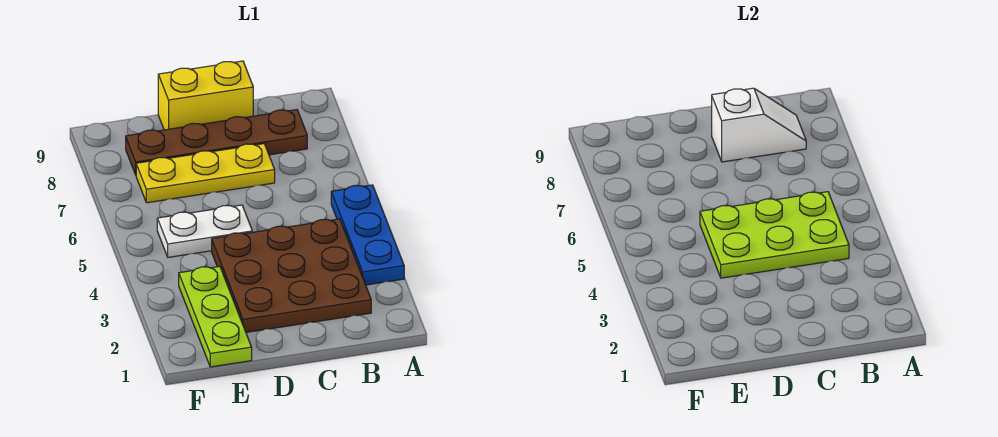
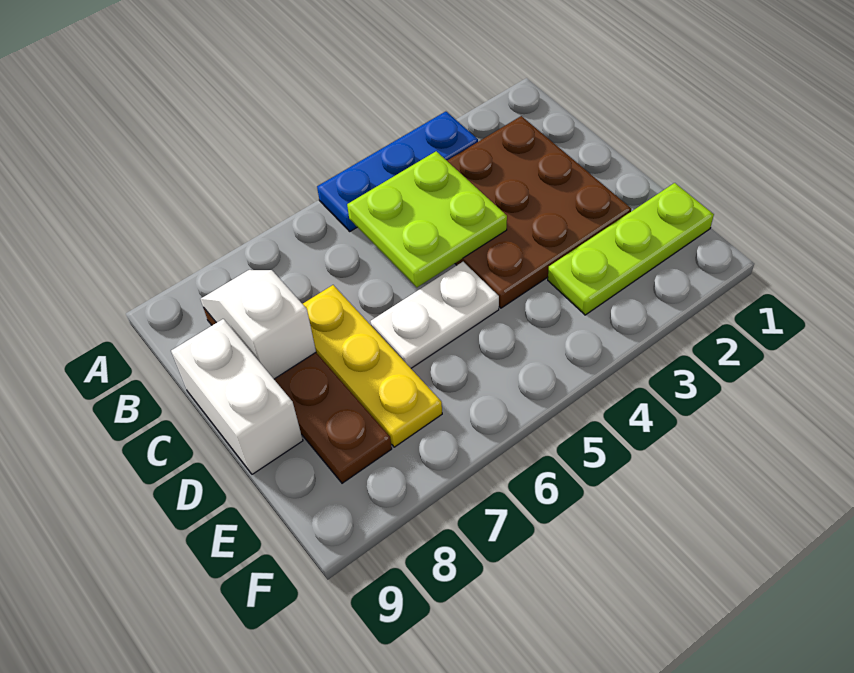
lime plate B4:D5 level 2 -> lime plate B4:C5 level 2
yellow brick C9:D9 level 1 -> white brick C9:D9 level 1
white plate D5:E5 level 1 -> white plate D5:D6 level 1

